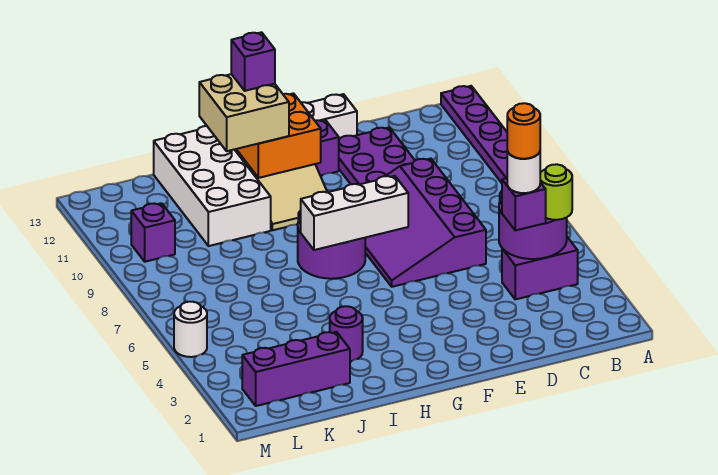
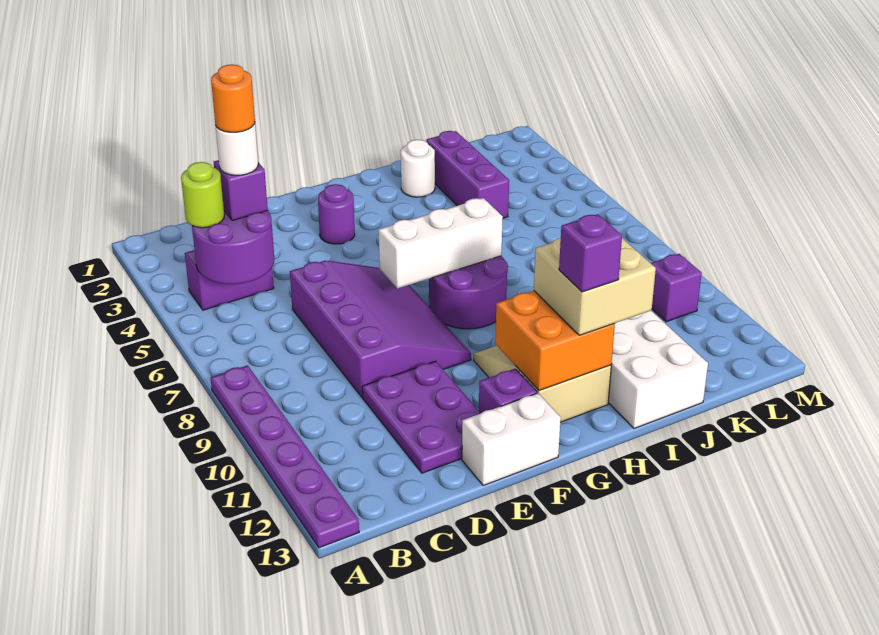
purple round brick I3 level 1 -> purple round brick F3 level 1
purple brick J2:L2 level 1 -> purple brick J2:J4 level 1
white round brick M5 level 1 -> white round brick I2 level 1

